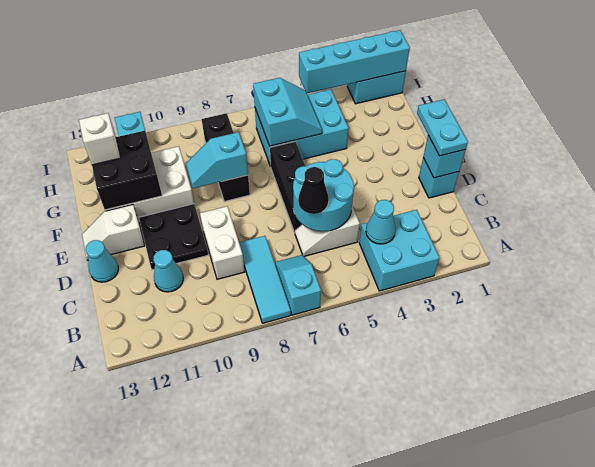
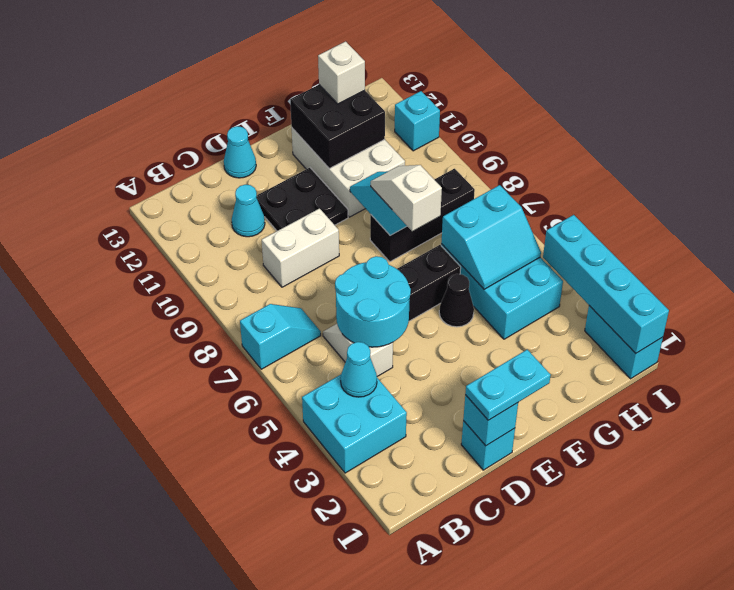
cyan tile A8:C8 level 1 -> none
black cone C6 level 3 -> black cone F5 level 1
white slope E12:E13 level 1 top 12 -> white slope F7:F8 level 3 top 7

